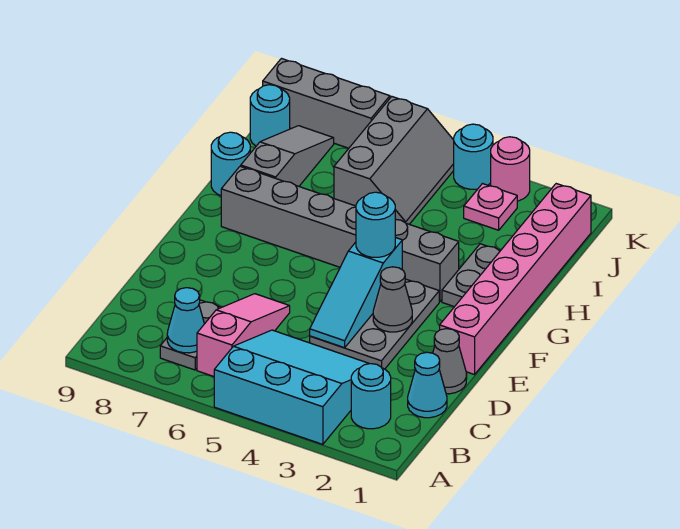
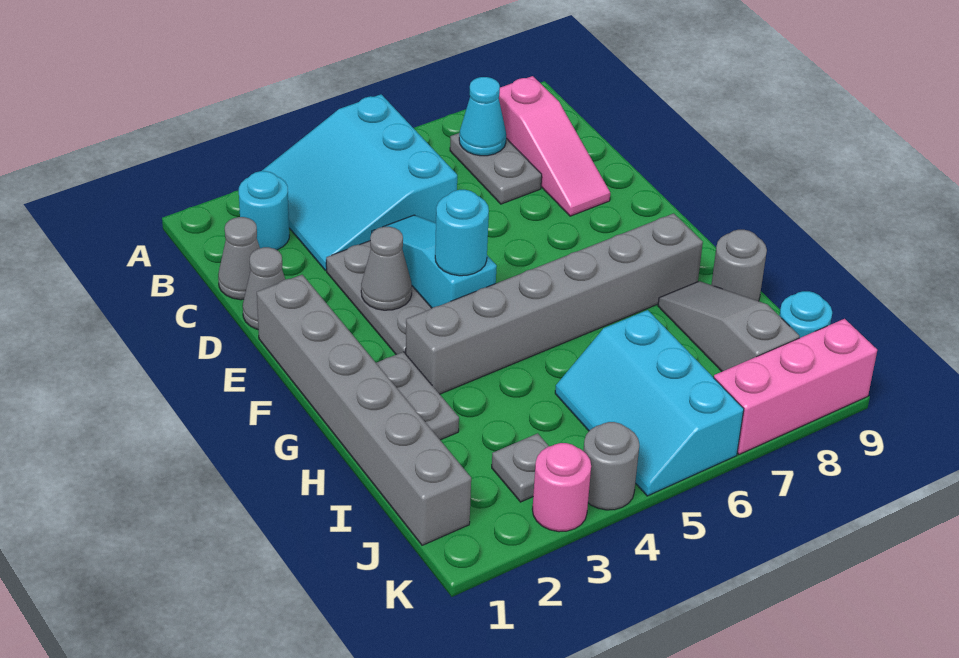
cyan slope A3:C5 level 1 top A -> cyan slope A3:C5 level 1 top 5
pink slope B6:D6 level 1 top B -> pink slope B8:D8 level 1 top B
cyan cone C1 level 1 -> grey cone C1 level 1
pink brick E1:J1 level 1 -> grey brick E1:J1 level 1
grey slope H8:J8 level 1 top H -> grey slope H8:J8 level 1 top J
cyan round brick H9 level 1 -> grey round brick H9 level 1
grey slope I5:K6 level 1 top 6 -> cyan slope I5:K6 level 1 top 6
pink plate J3 level 1 -> grey plate J3 level 1
cyan round brick K4 level 1 -> grey round brick K4 level 1
grey brick K7:K9 level 1 -> pink brick K7:K9 level 1

